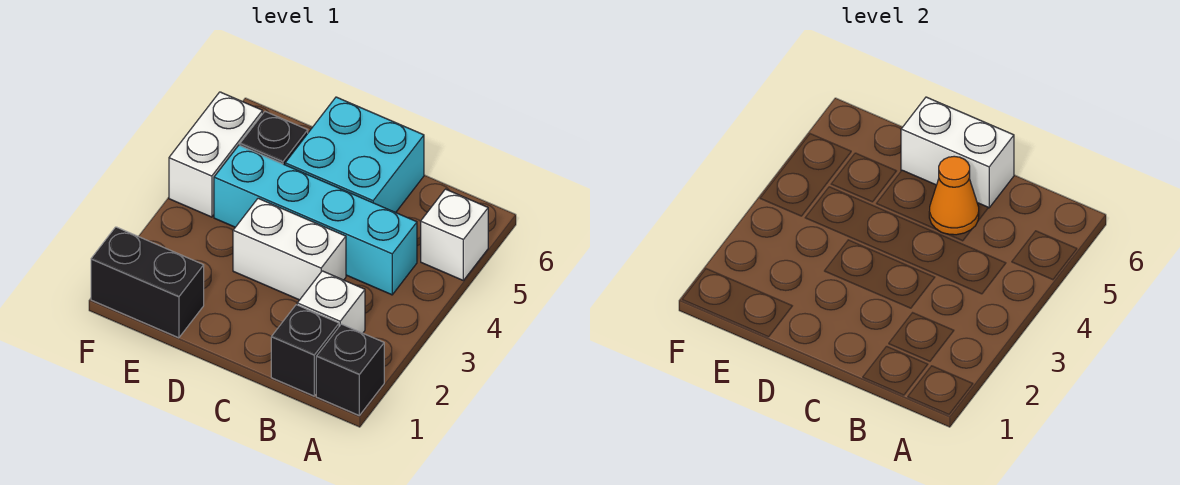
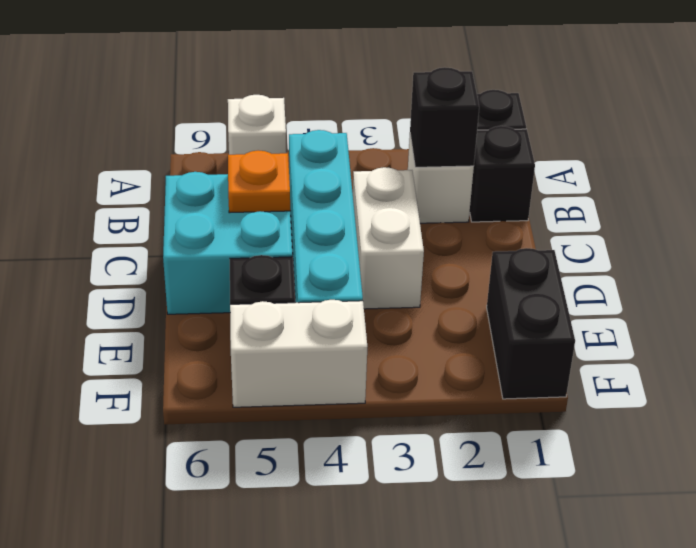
none -> black brick B2 level 2
orange cone C5 level 2 -> orange plate C5 level 2
white brick C6:D6 level 2 -> none

